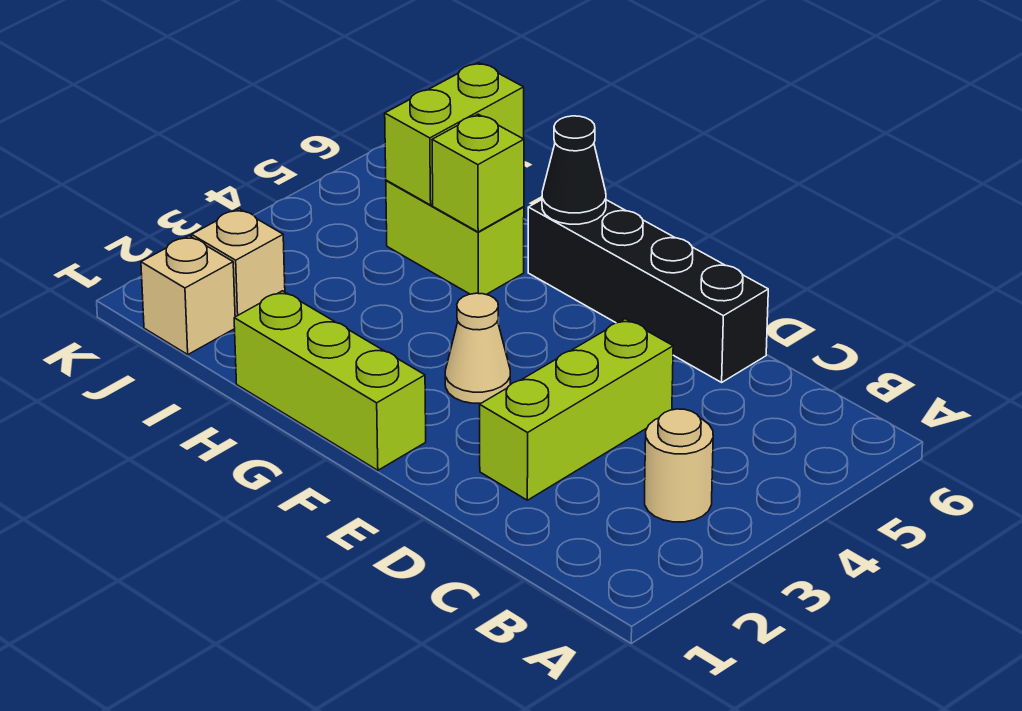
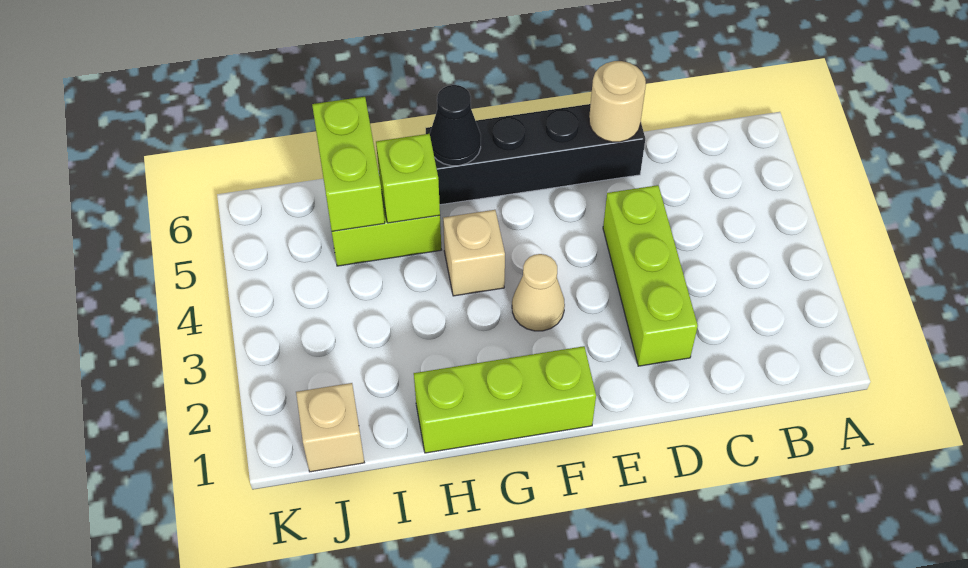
tan round brick B3 level 1 -> tan round brick D6 level 2
tan brick J2 level 1 -> tan brick G4 level 1

